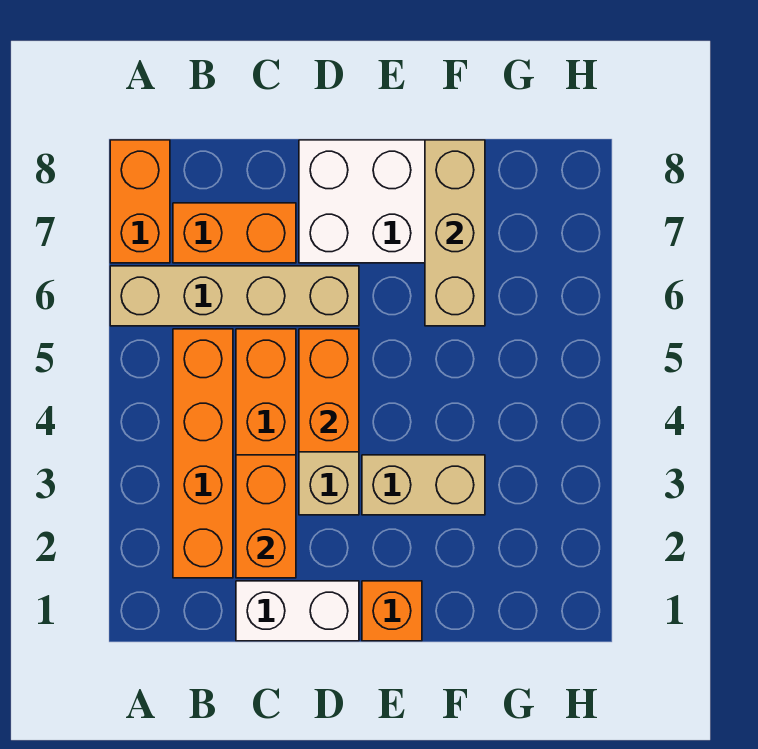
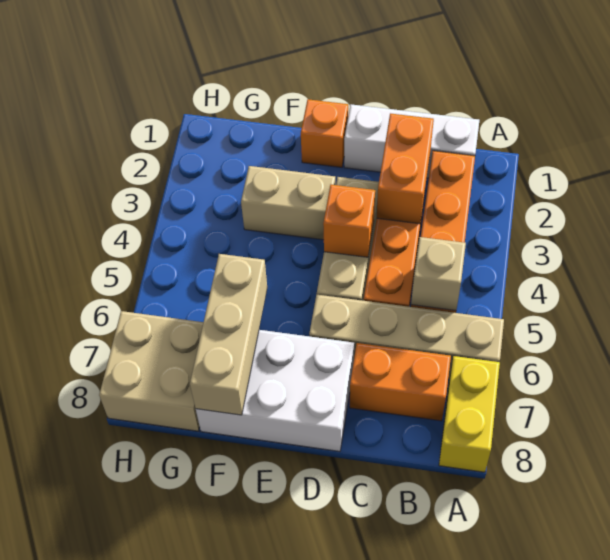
orange brick A7:A8 level 1 -> yellow brick A7:A8 level 1
none -> tan brick B5 level 2
white brick C1:D1 level 1 -> white brick B1:D1 level 1
orange brick D4:D5 level 2 -> orange brick D4 level 2
none -> tan brick G7:H8 level 1

